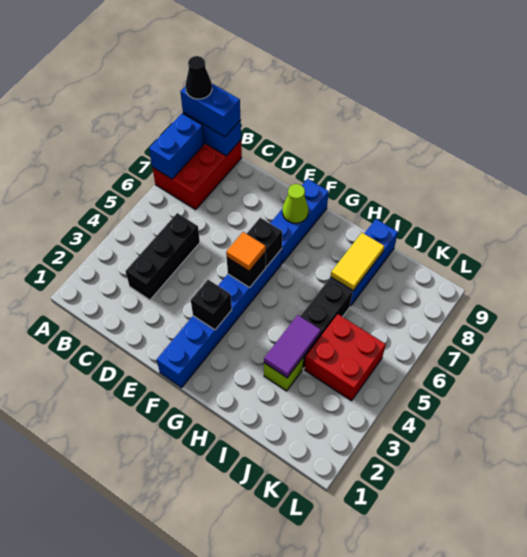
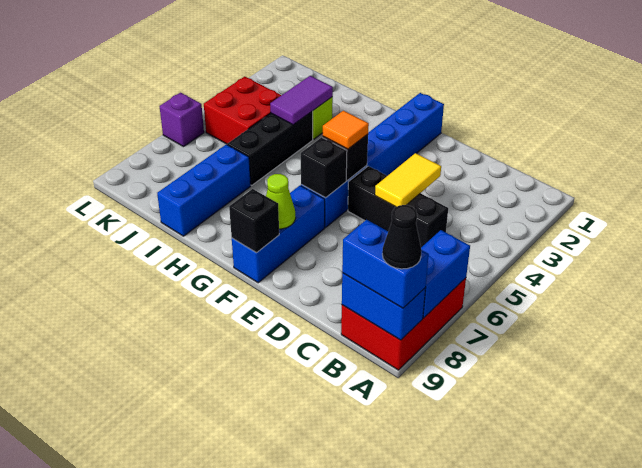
black brick C3:C5 level 1 -> black brick C5:E5 level 1
black brick F3 level 2 -> black brick F9 level 2
yellow tile I7:I8 level 2 -> yellow tile D4:D5 level 2
none -> purple brick L6 level 1

